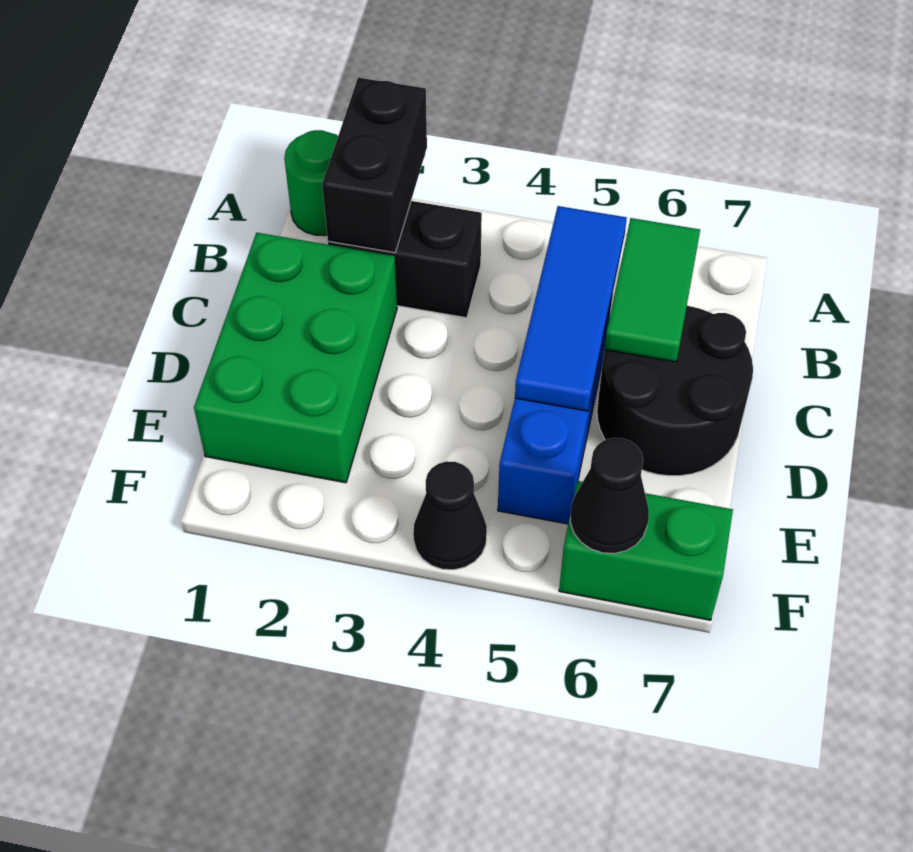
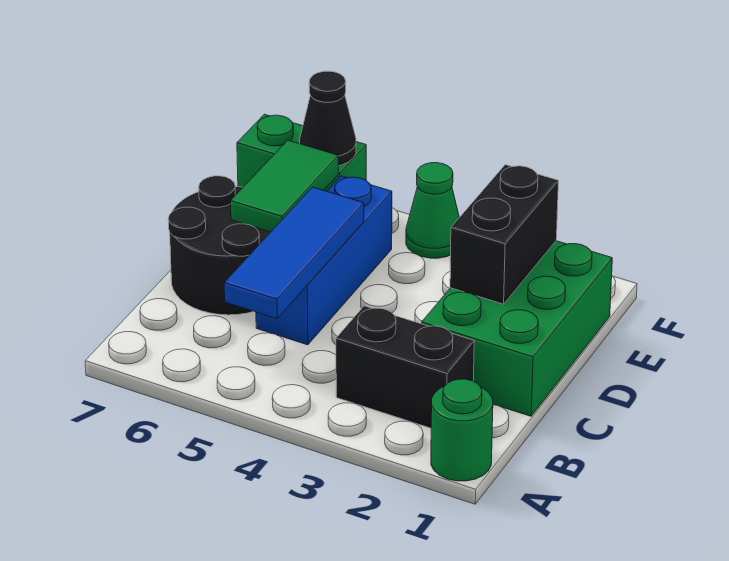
black brick A2:B2 level 2 -> black brick D2:E2 level 2
green tile B6:C6 level 2 -> green tile D6:E6 level 2
black cone F4 level 1 -> green cone F4 level 1

